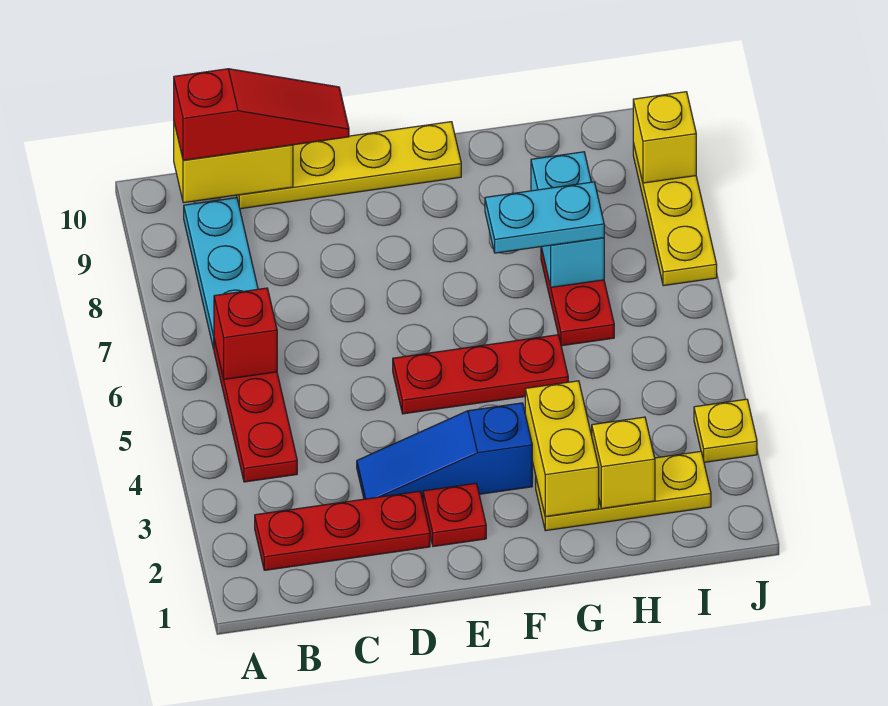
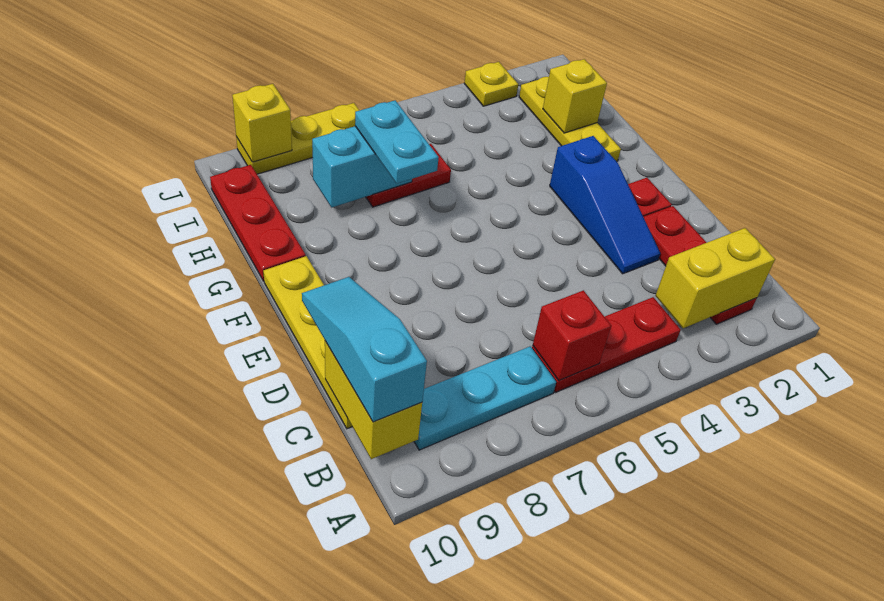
red slope B10:D10 level 3 top B -> cyan slope B10:D10 level 3 top B
red plate E5:G5 level 1 -> red plate G10:I10 level 1
yellow brick G2:G3 level 2 -> yellow brick B2:B3 level 2

